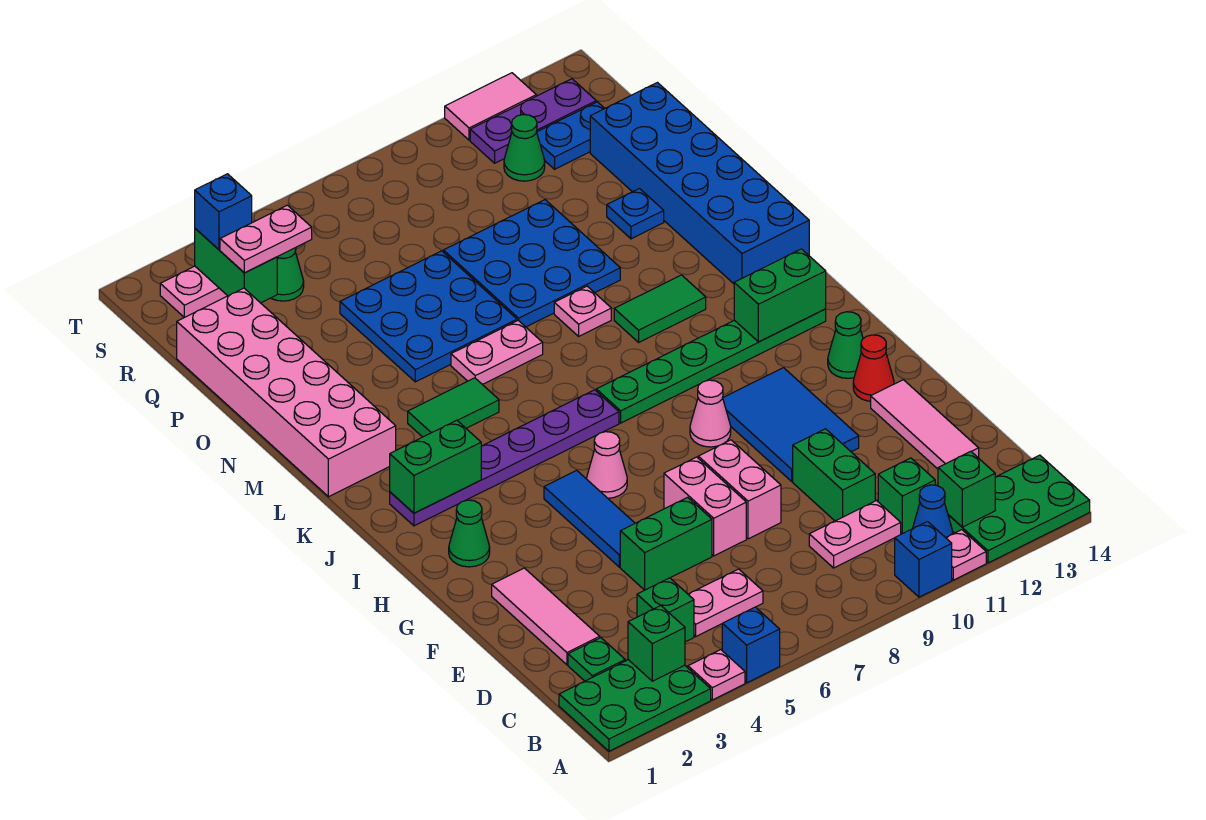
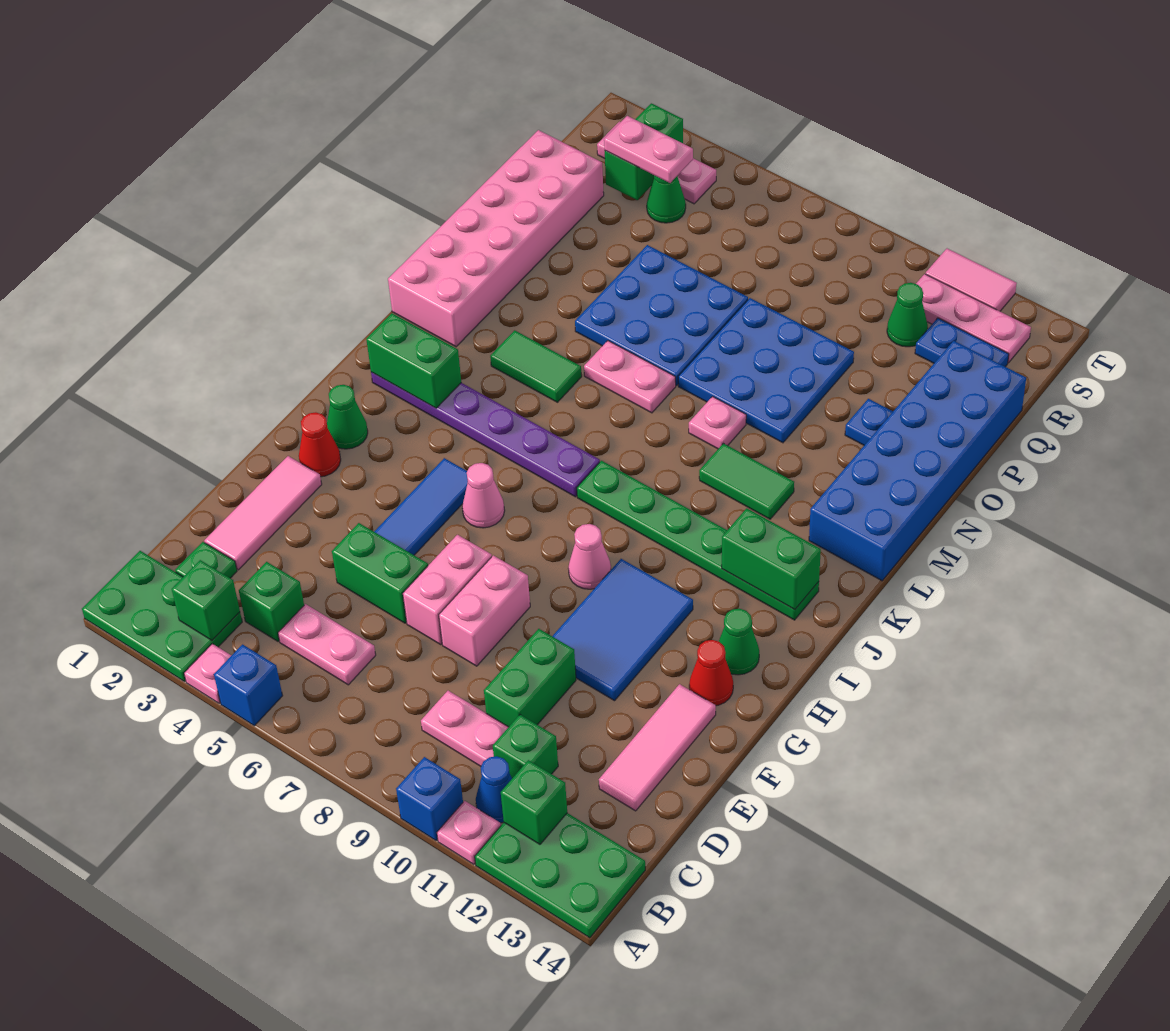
none -> red cone G2 level 1
blue brick S3 level 3 -> none
purple plate S11:S13 level 1 -> pink plate S11:S13 level 1

